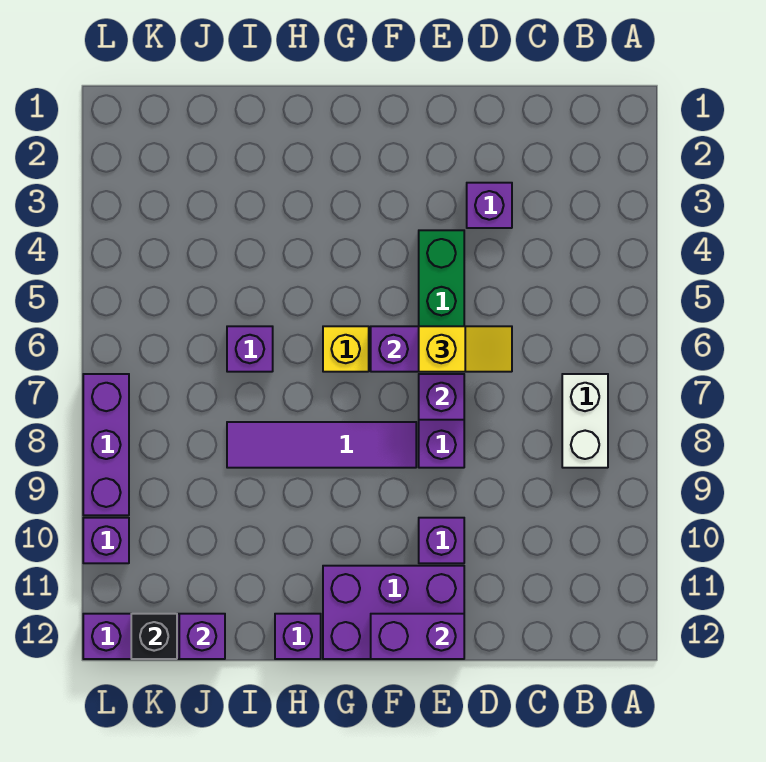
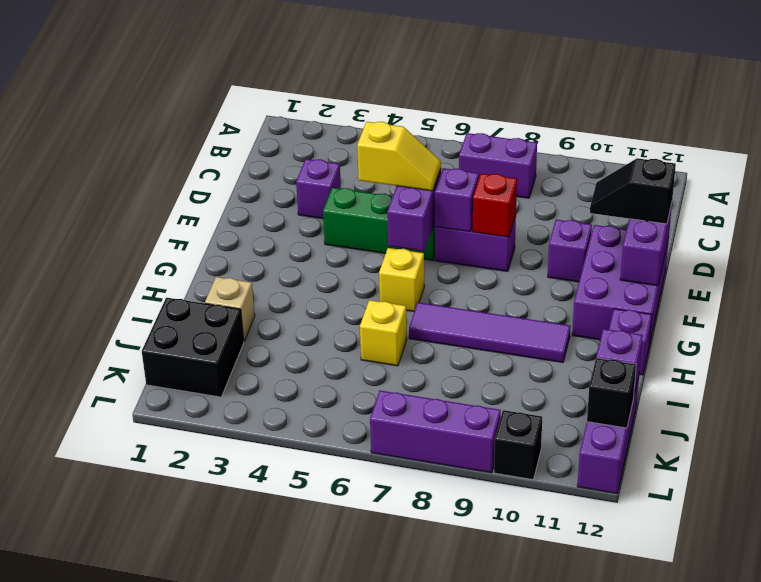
white brick B7:B8 level 1 -> purple brick B7:B8 level 1
yellow slope D6:E6 level 3 top E -> yellow slope E5:E6 level 3 top 5
none -> red brick E8 level 2
none -> black slope E11:E12 level 3 top 12
purple tile F8:I8 level 1 -> purple tile H7:H10 level 1
none -> tan brick I2 level 1
purple brick I6 level 1 -> yellow brick I6 level 1
none -> black brick J1:K2 level 1
purple brick L10 level 1 -> black brick L10 level 1

